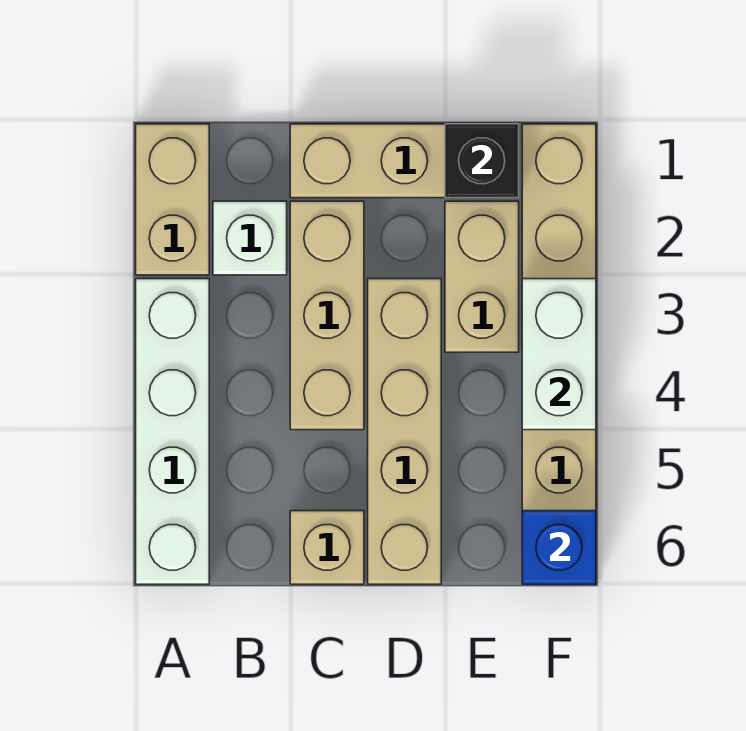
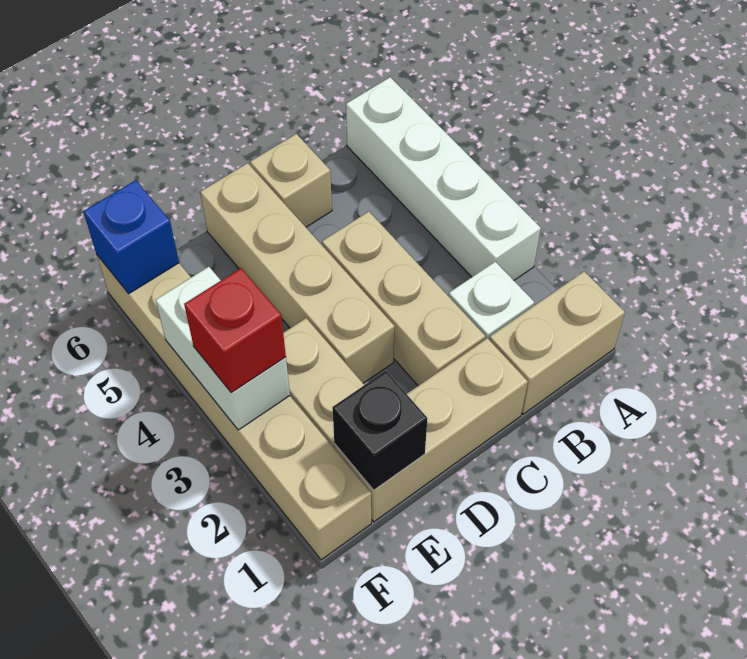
tan brick A1:A2 level 1 -> tan brick A1:B1 level 1
none -> red brick F3 level 3

